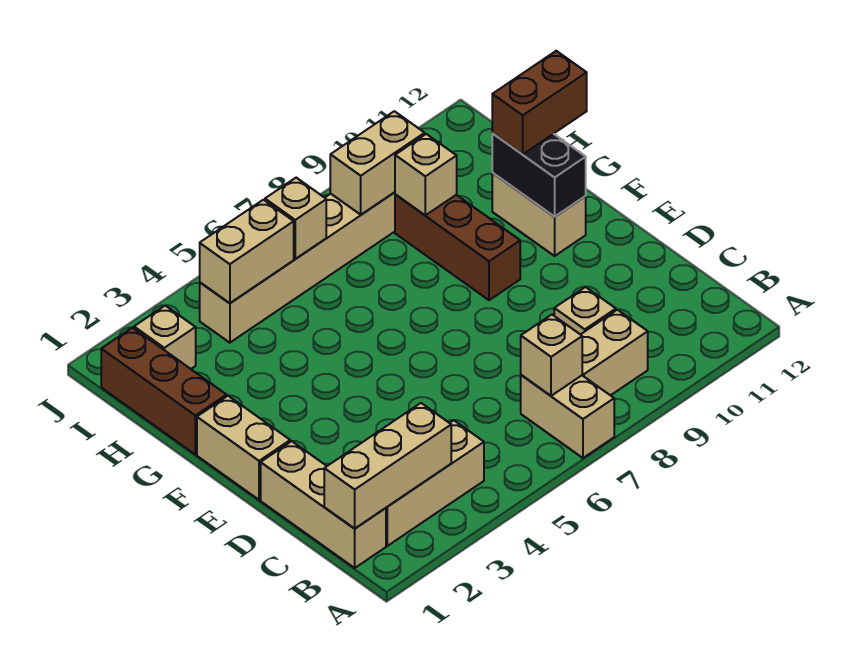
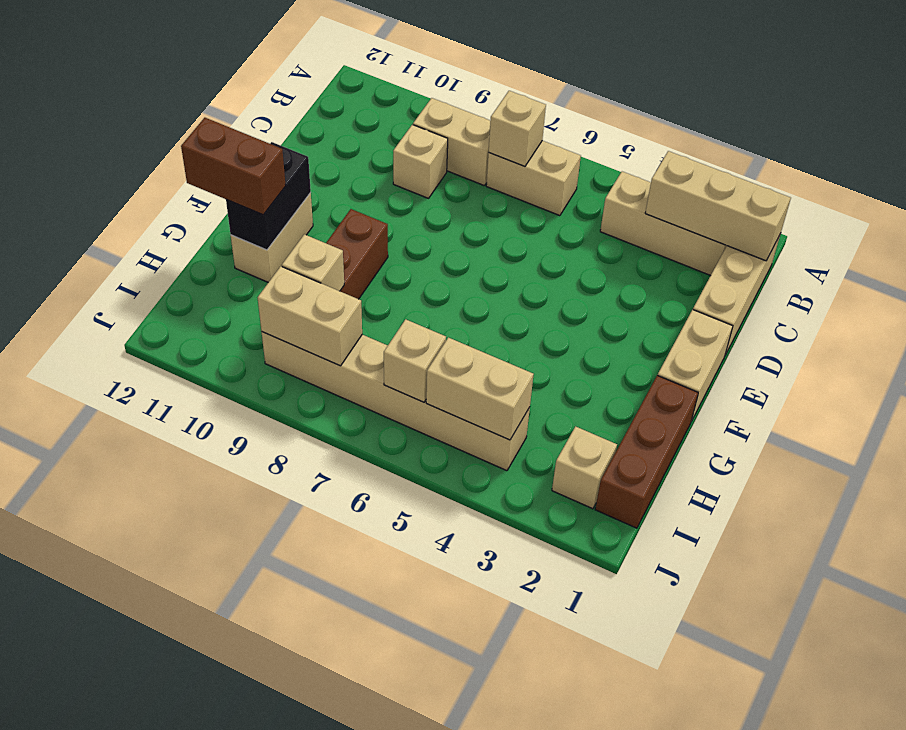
tan brick A7:B7 level 1 -> tan brick B6:B7 level 1

